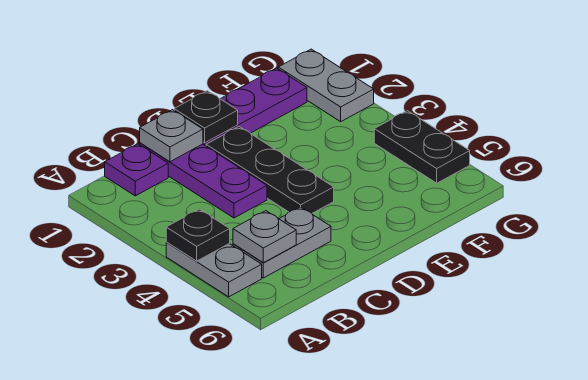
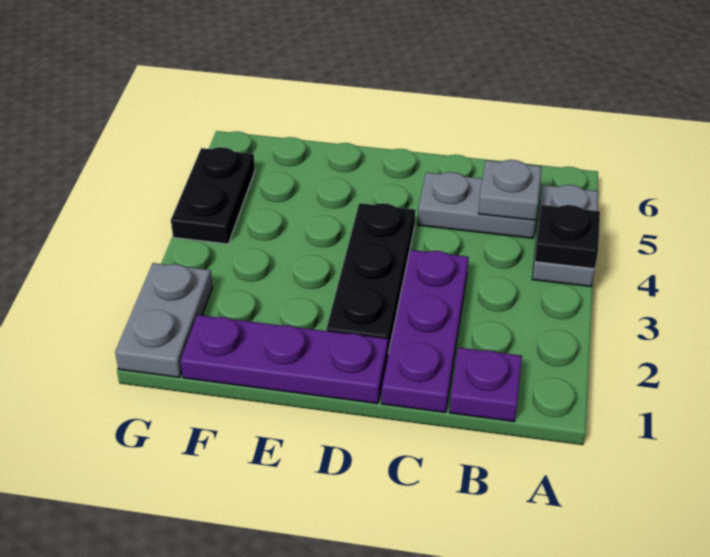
grey plate C1 level 2 -> none
black plate D1 level 2 -> none

